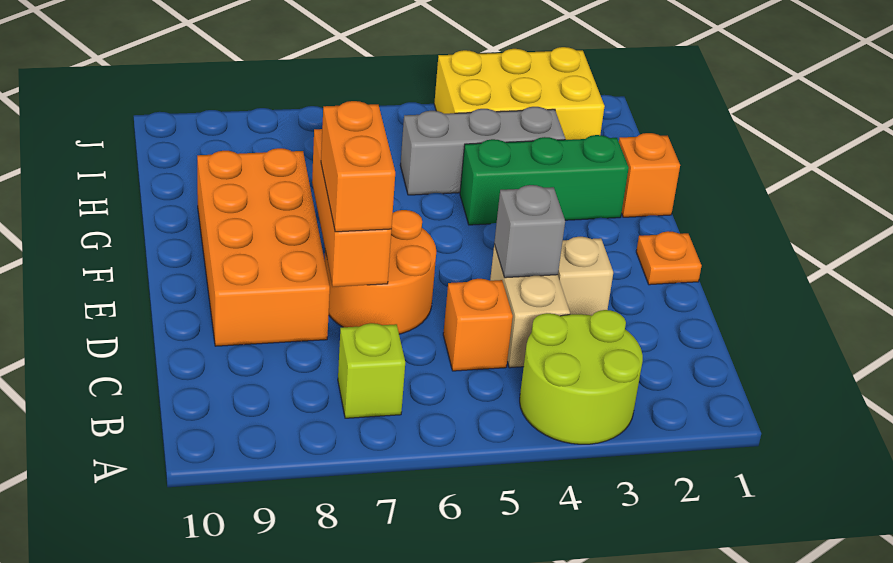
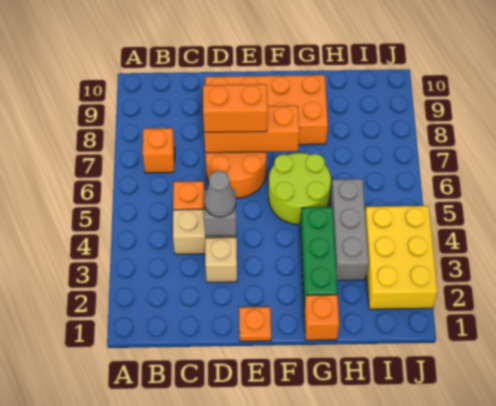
lime round brick A3:B4 level 1 -> lime round brick F5:G6 level 1
lime brick B7 level 1 -> orange brick B7 level 1
none -> grey cone D4 level 3

